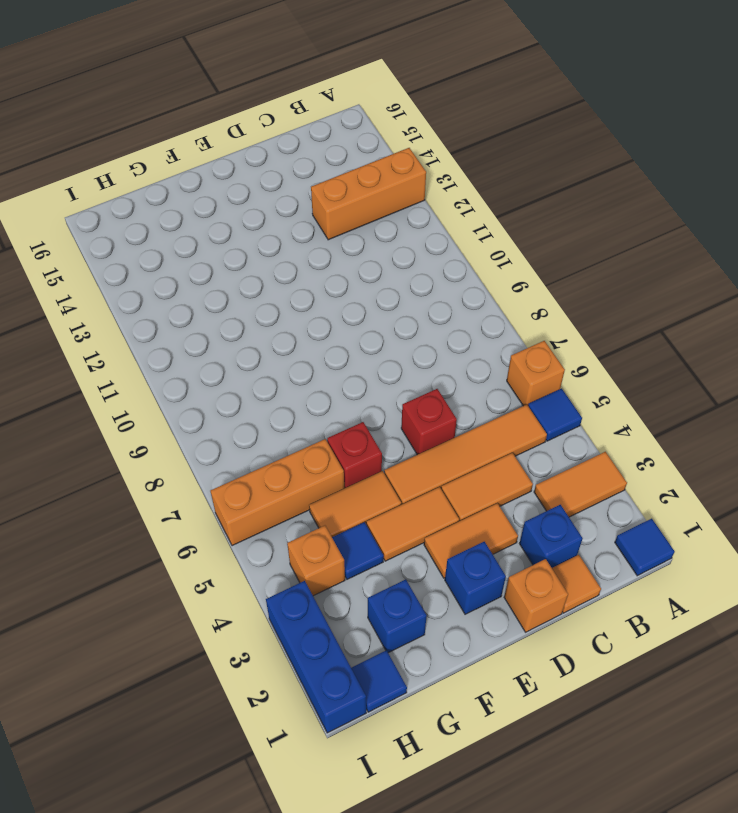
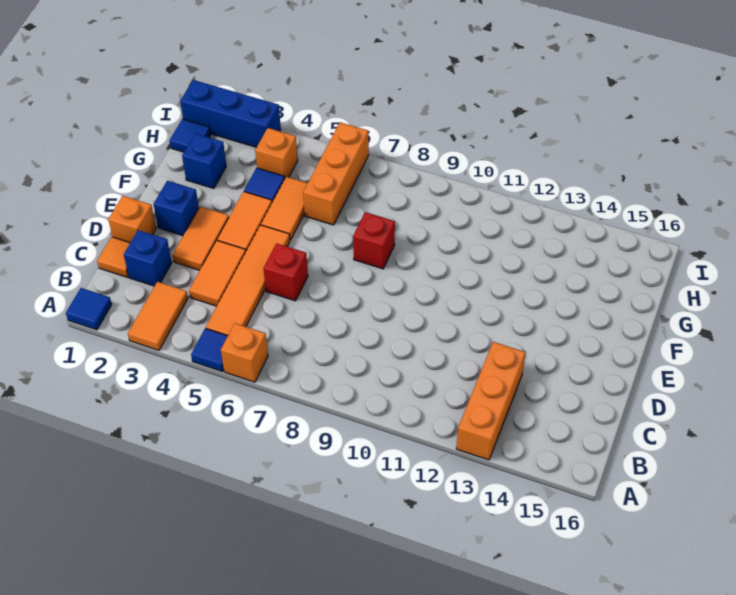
red brick F6 level 1 -> red brick F8 level 1

